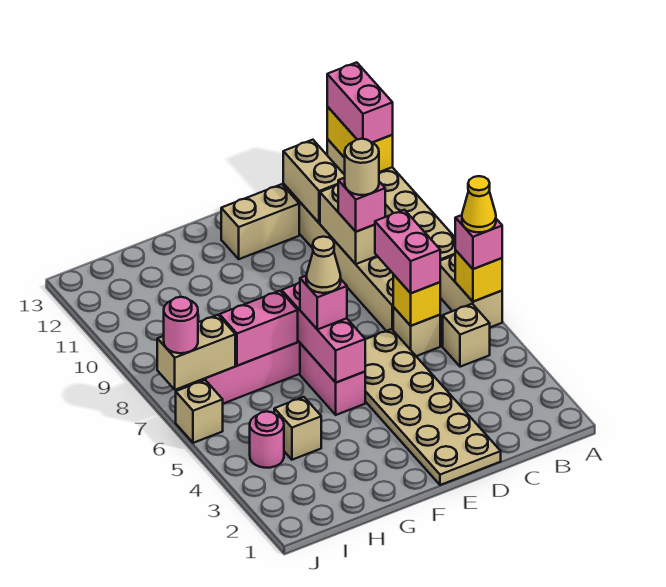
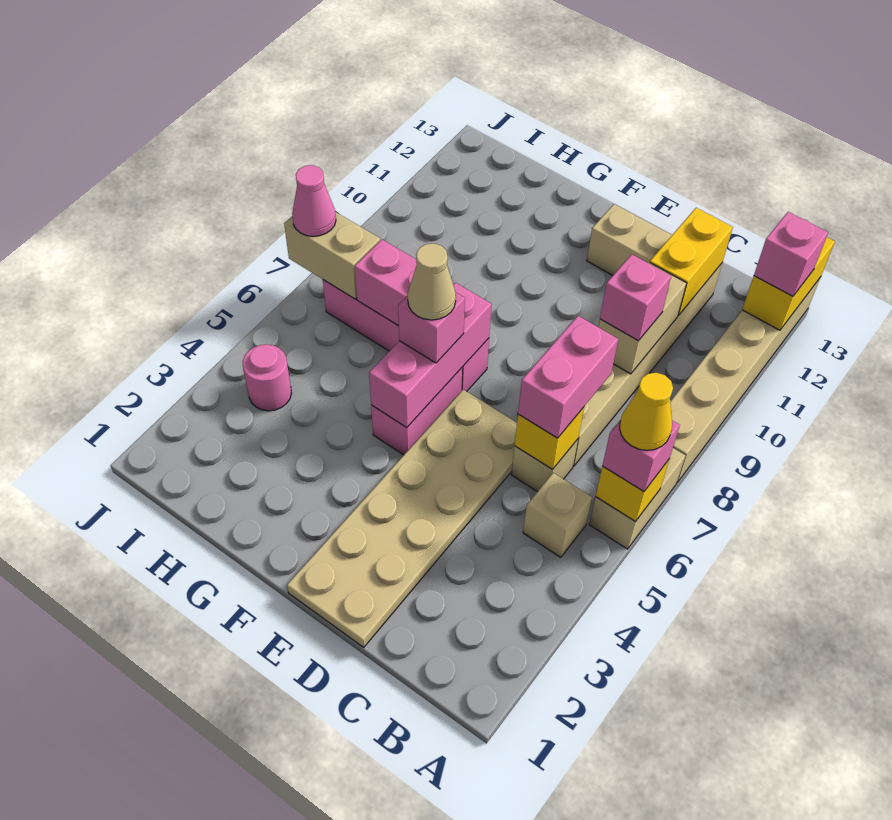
pink brick A12:A13 level 3 -> pink brick A12 level 3
tan round brick C9 level 4 -> none
tan brick C11:C12 level 2 -> yellow brick C11:C12 level 2
tan brick H4 level 1 -> none
tan brick J6 level 1 -> none
pink round brick J7 level 3 -> pink cone J7 level 3

